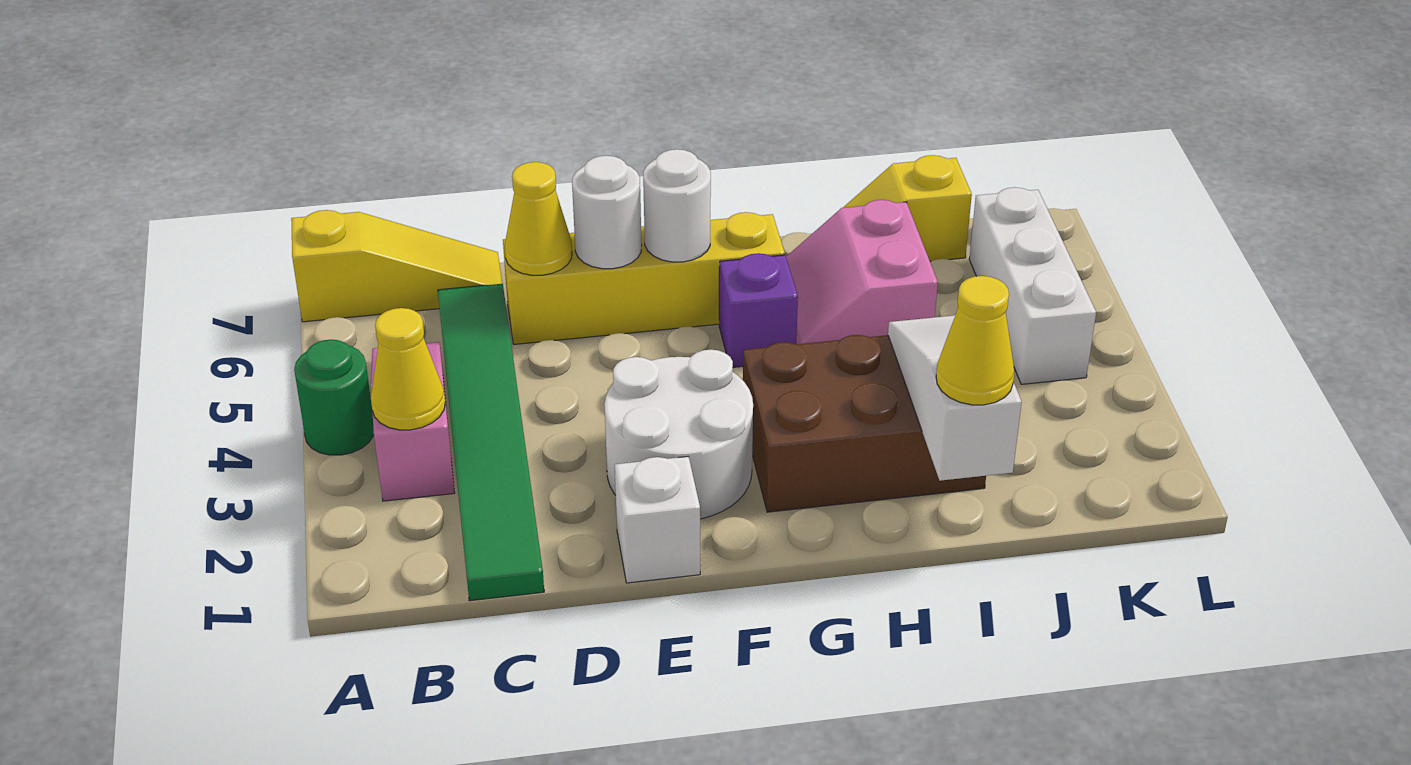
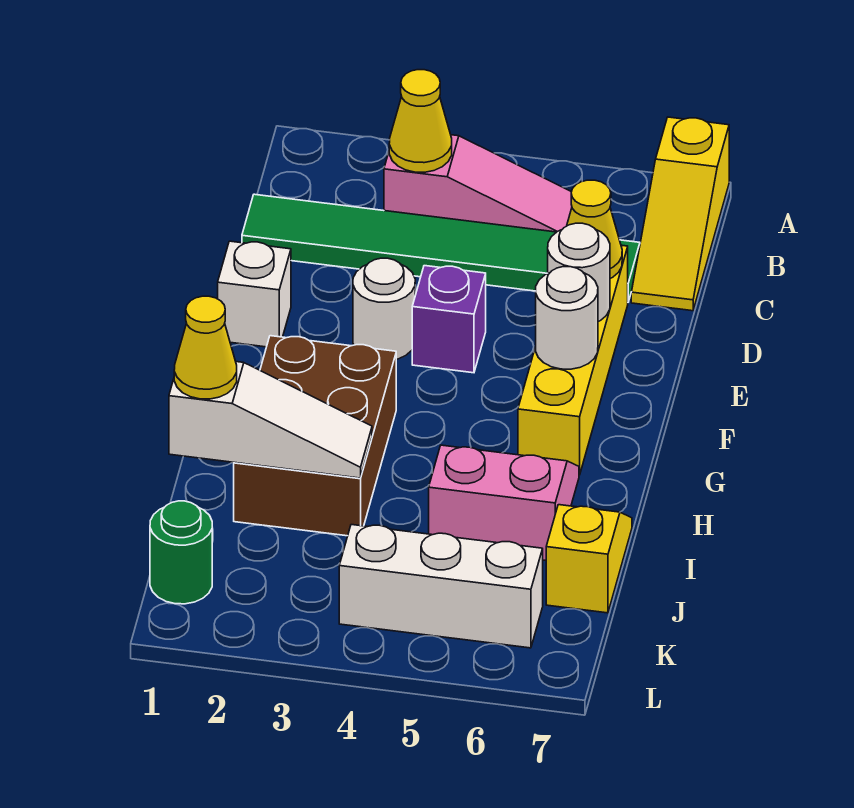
green round brick A4 level 1 -> green round brick K1 level 1
white round brick E2:F3 level 1 -> white round brick E3 level 1
purple brick G5 level 1 -> purple brick E4 level 1

